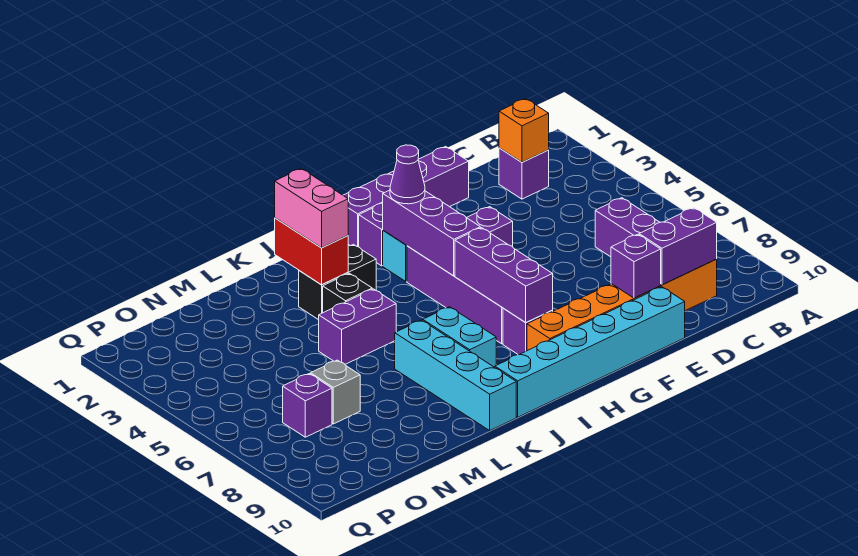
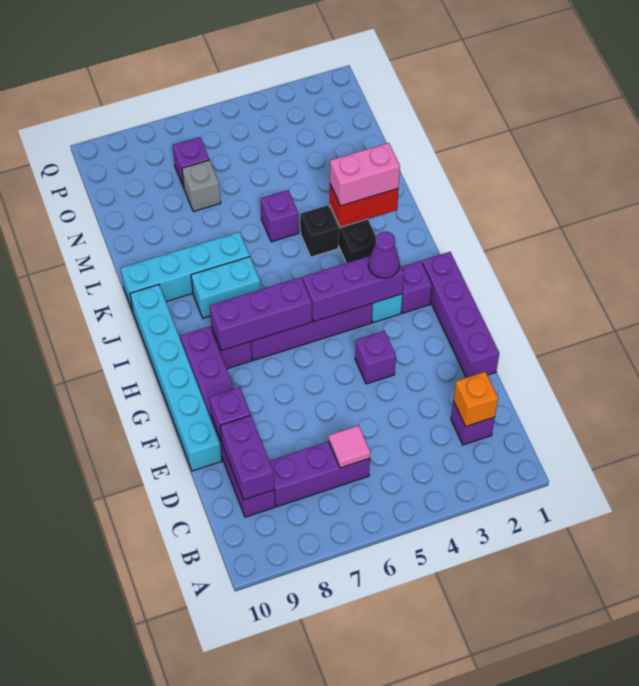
none -> pink tile C6 level 2
orange brick C9:H9 level 1 -> purple brick C9:H9 level 1
purple brick K5:L5 level 1 -> purple brick L5 level 1

